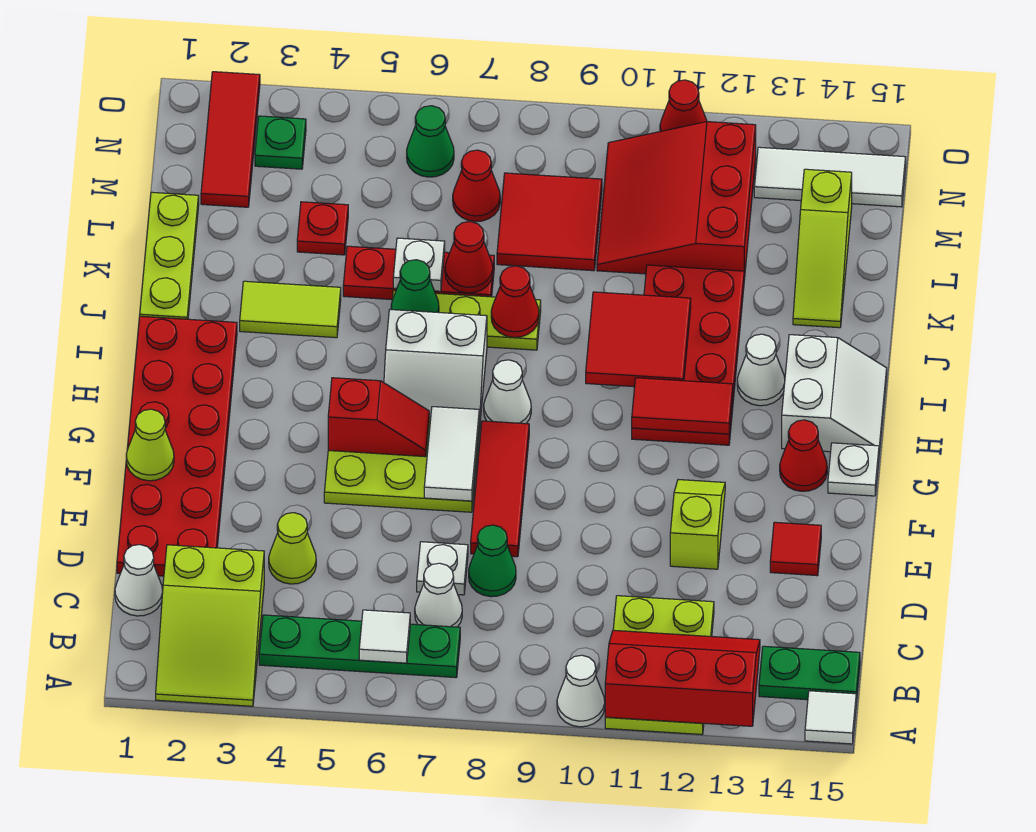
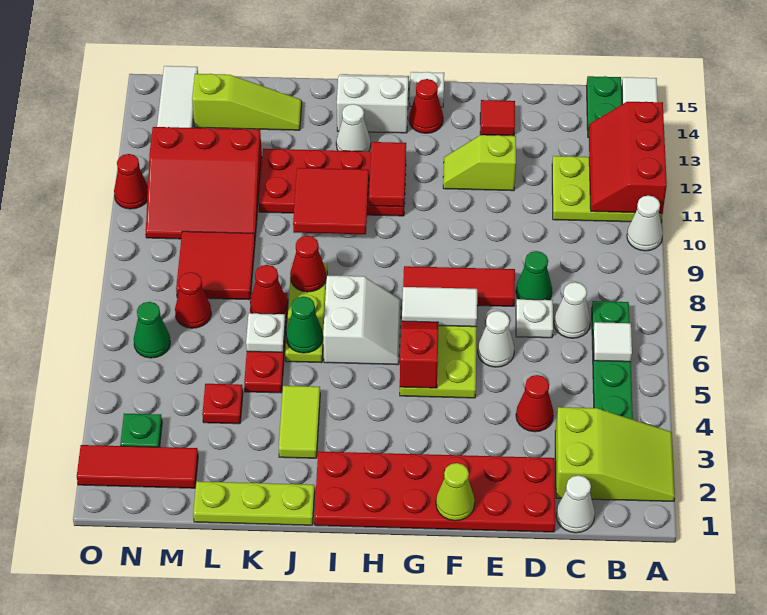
lime cone D4 level 1 -> red cone D4 level 1
white cone H8 level 1 -> white cone E6 level 1

